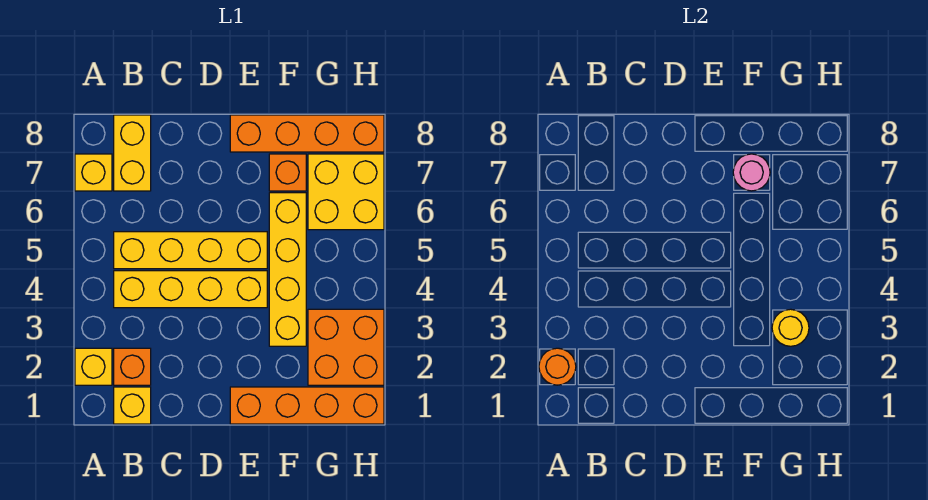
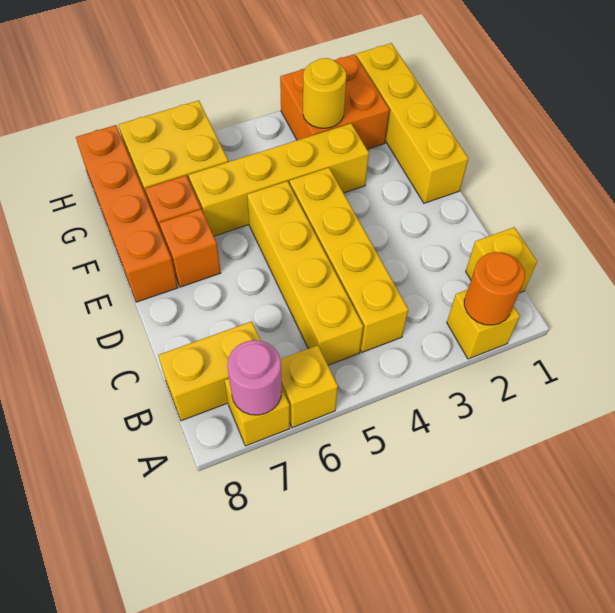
none -> yellow brick A6 level 1
orange brick B2 level 1 -> orange brick E7 level 1
orange brick E1:H1 level 1 -> yellow brick E1:H1 level 1
pink round brick F7 level 2 -> pink round brick A7 level 2

